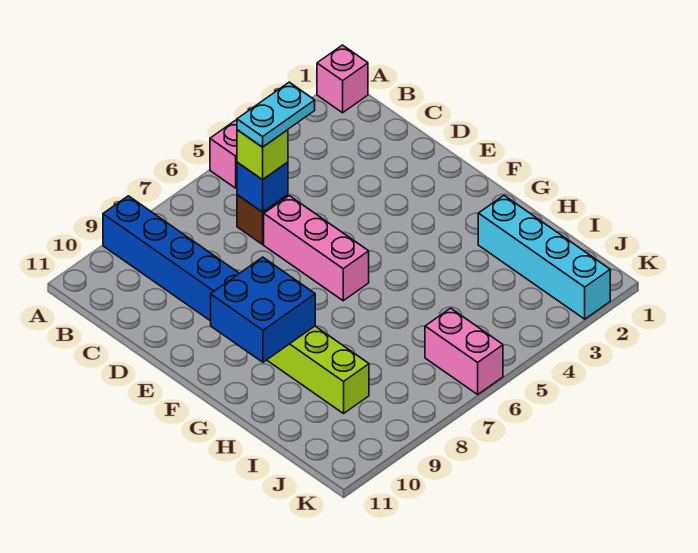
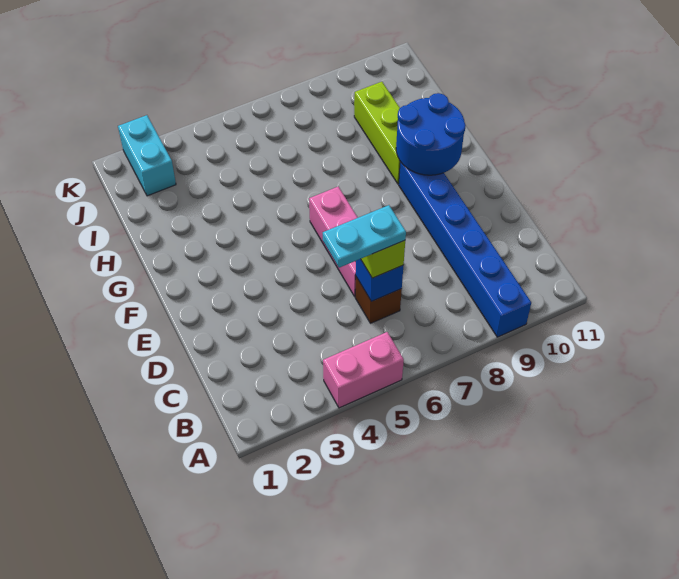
pink brick A1 level 1 -> none
blue brick F9:G10 level 2 -> blue round brick F9:G10 level 2
cyan brick H2:K2 level 1 -> cyan brick J2:K2 level 1
pink brick J6:K6 level 1 -> none

